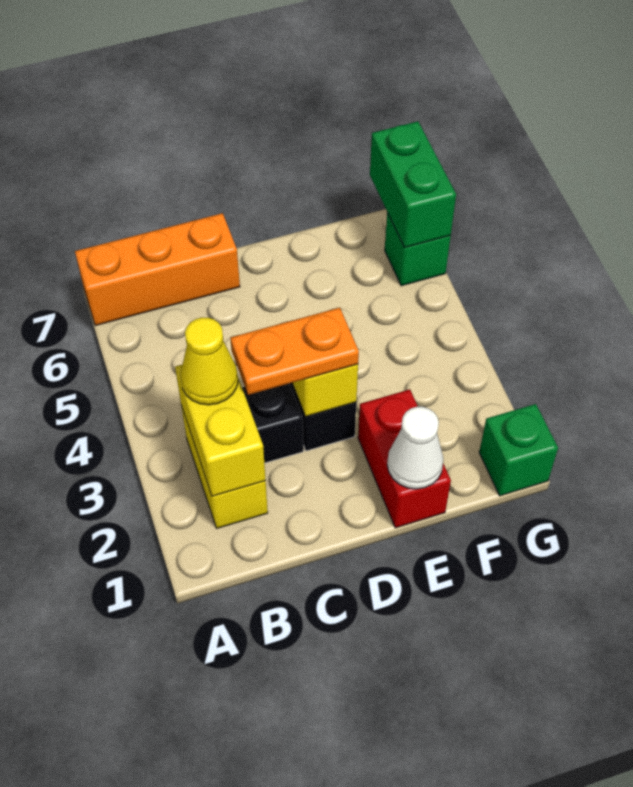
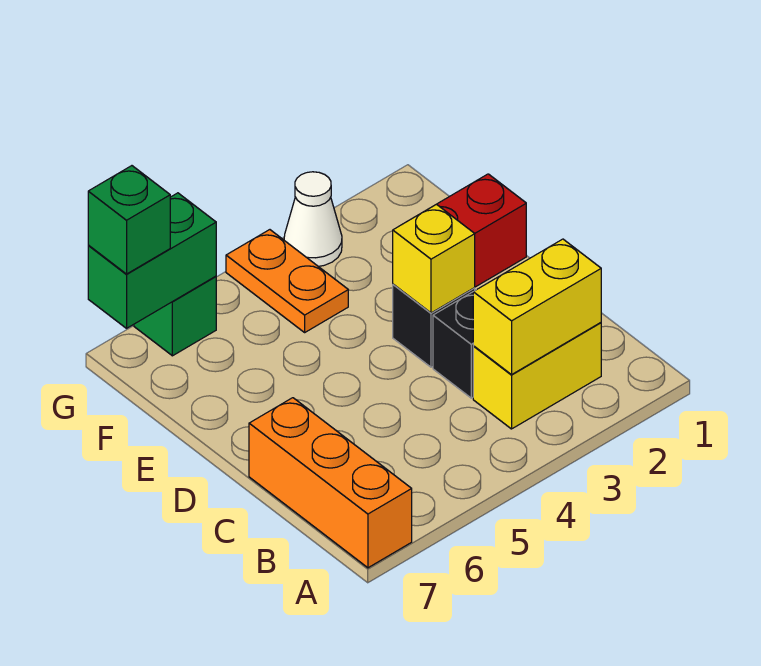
yellow cone B3 level 3 -> none
orange plate C3:D3 level 3 -> orange plate F4:G4 level 1
white cone E1 level 2 -> white cone G3 level 1
green brick G1 level 1 -> green brick G7 level 3

